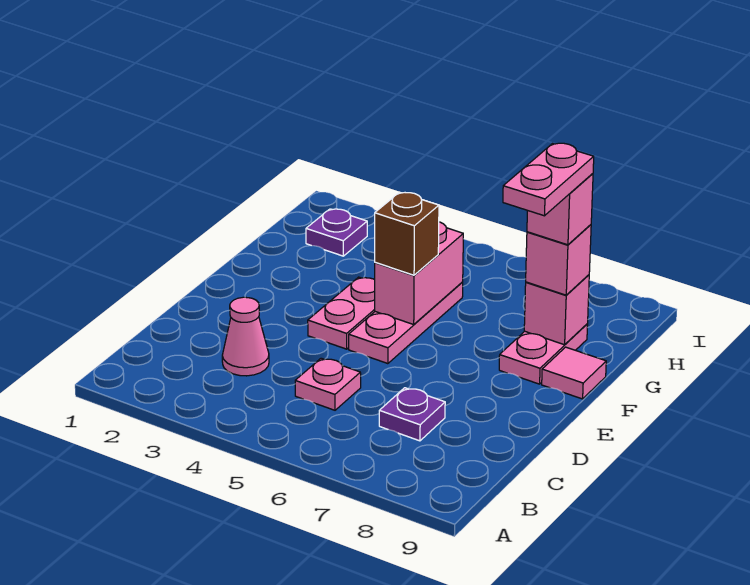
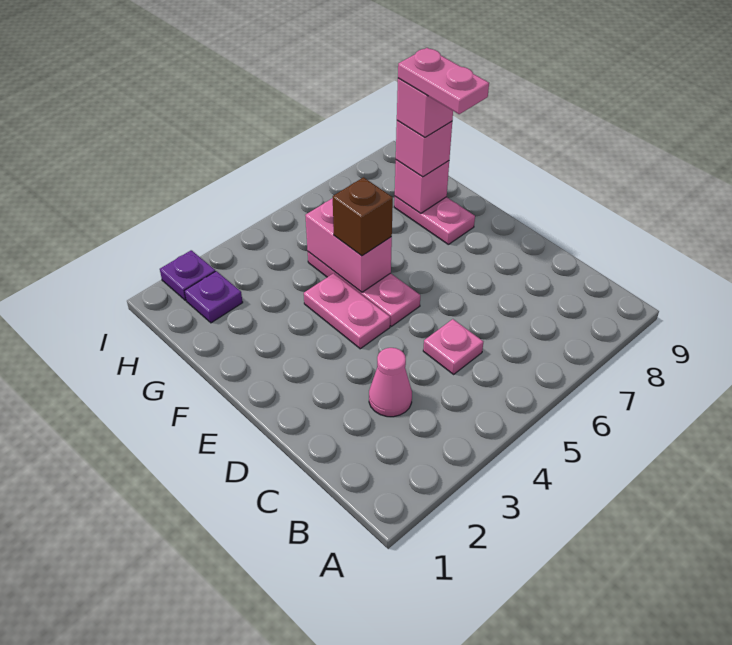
purple plate C7 level 1 -> purple plate I2 level 1
pink tile F9 level 1 -> none

